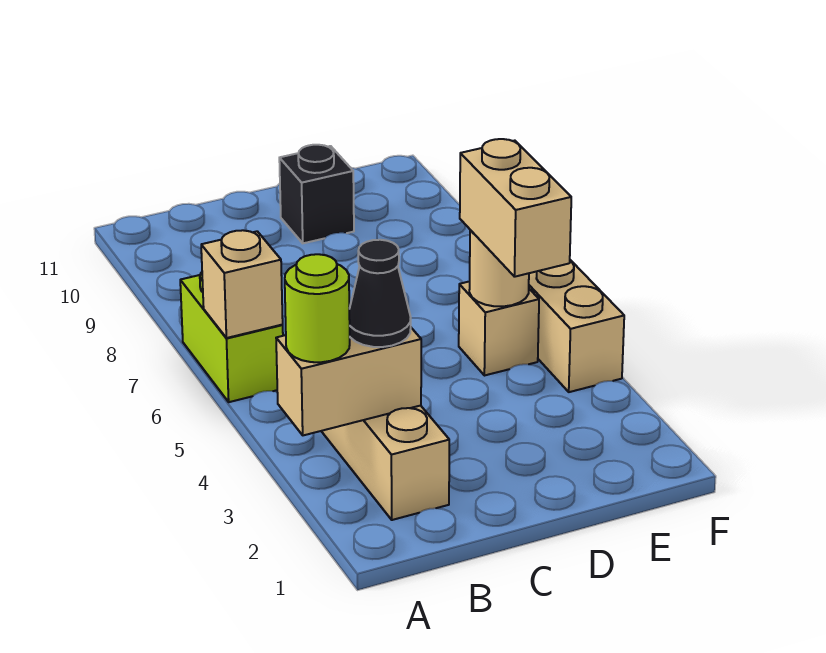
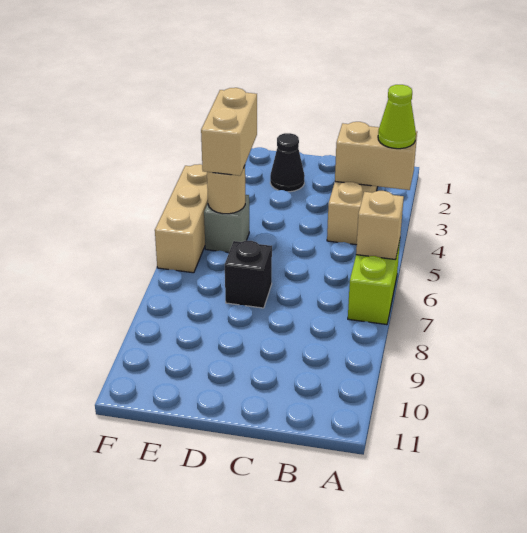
lime round brick A3 level 3 -> lime cone A3 level 3
black cone B3 level 3 -> black cone D2 level 1
black brick D10 level 1 -> black brick D7 level 1
tan brick E5 level 1 -> grey brick E5 level 1

